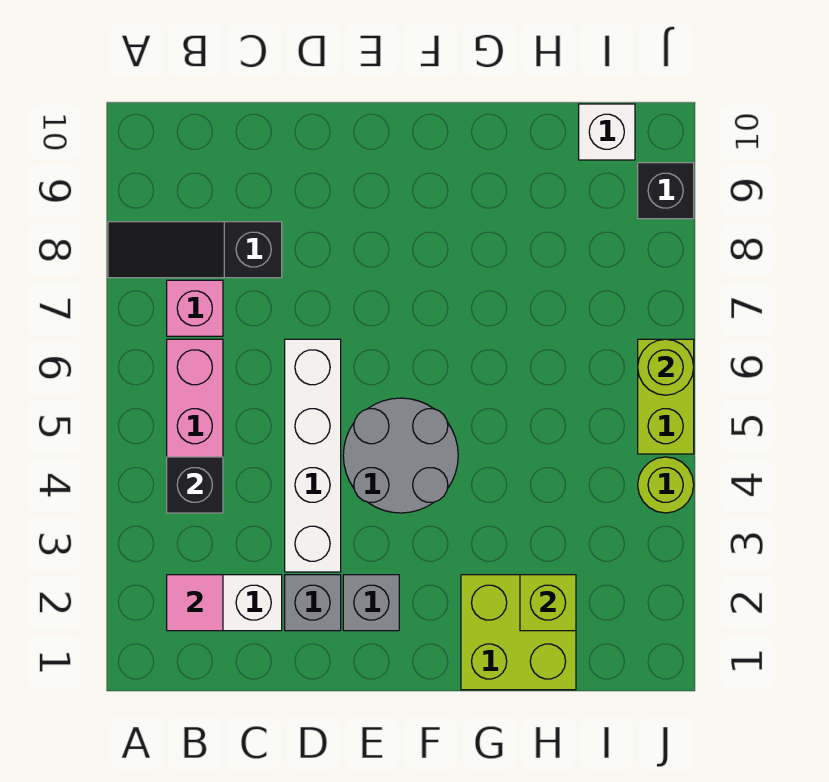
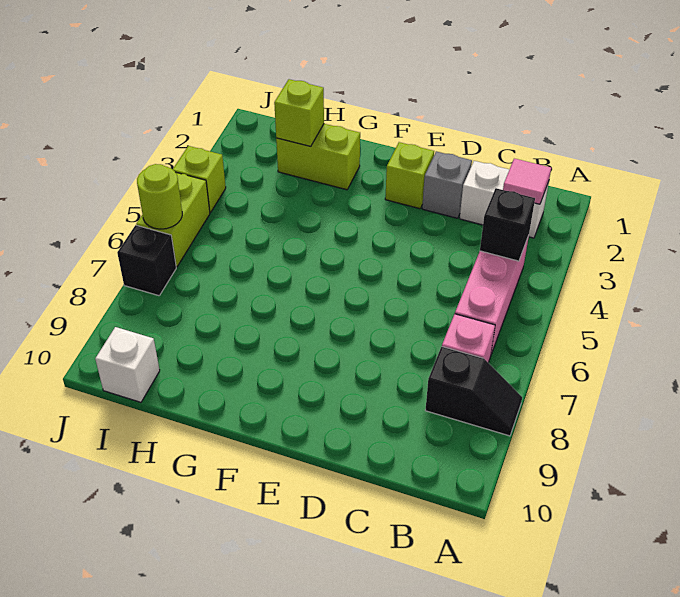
black slope A8:C8 level 1 top C -> black slope A8:B8 level 1 top B
white brick D3:D6 level 1 -> none
grey brick E2 level 1 -> lime brick E2 level 1
grey round brick E4:F5 level 1 -> none
lime brick G1:H2 level 1 -> lime brick G2:H2 level 1
lime round brick J4 level 1 -> lime brick J4 level 1
black brick J9 level 1 -> black brick J7 level 1

